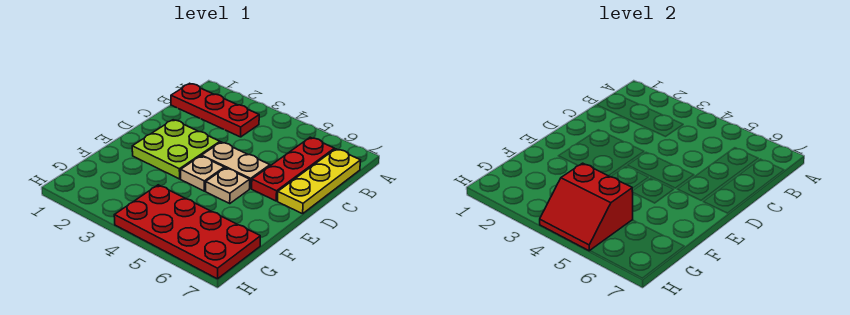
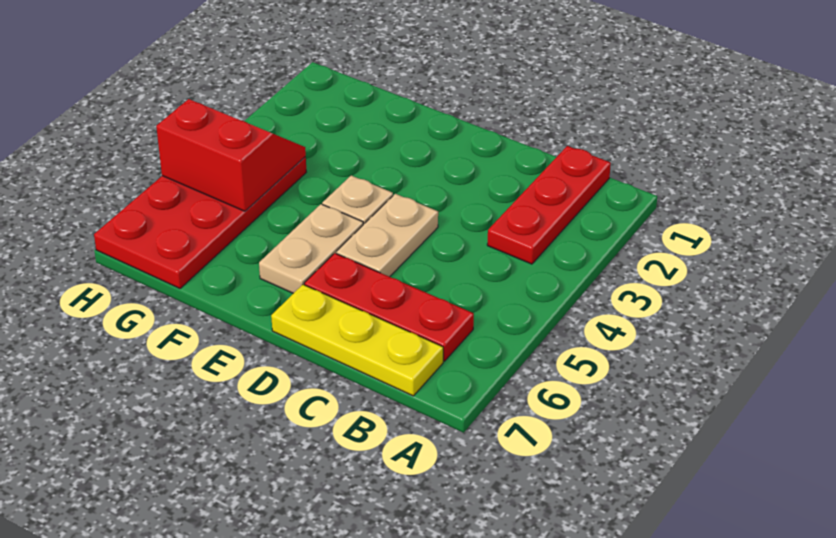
lime plate D2:E3 level 1 -> none
tan plate E5 level 1 -> tan plate E5:E6 level 1
red slope G4:H5 level 2 top G -> red slope G4:H5 level 2 top 5

